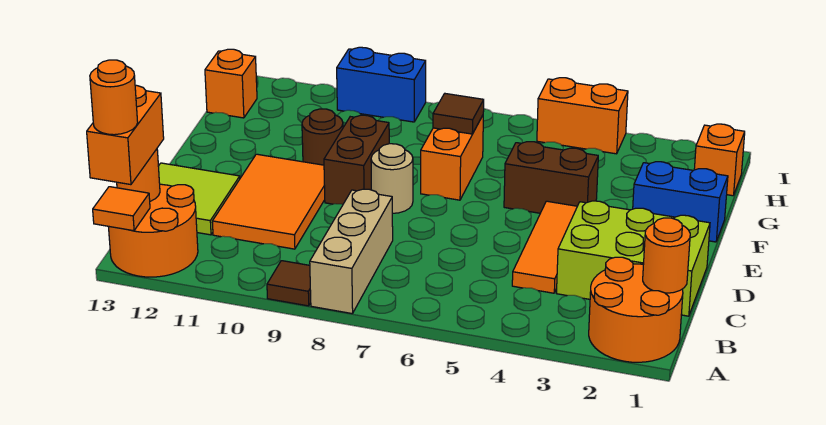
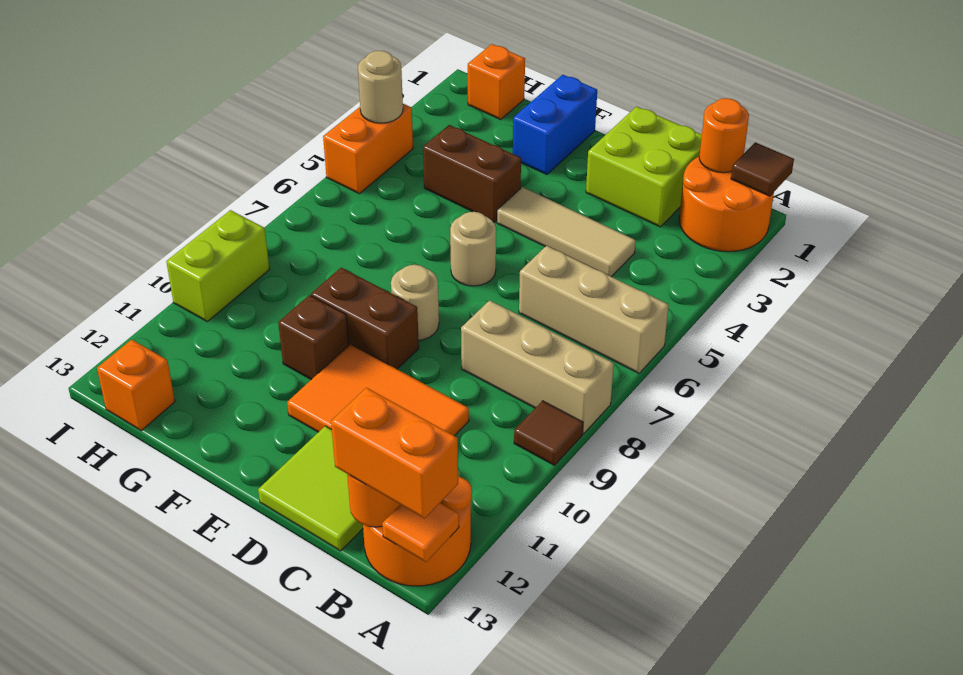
none -> tan brick A6:C6 level 1
orange round brick A13 level 4 -> none
lime brick C1:D3 level 1 -> lime brick C1:D2 level 1
orange tile C4:E4 level 1 -> tan tile C4:E4 level 1
none -> tan round brick E6 level 1
brown brick F4:F5 level 1 -> brown brick F4:G4 level 1
orange brick F7:G7 level 1 -> none
brown round brick F10 level 1 -> brown brick F10 level 1
brown tile G7 level 2 -> brown tile A1 level 2
none -> tan round brick I4 level 2
blue brick I9:I10 level 1 -> lime brick I9:I10 level 1

